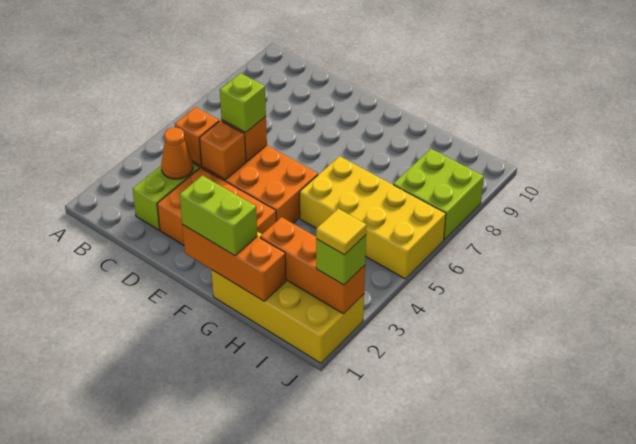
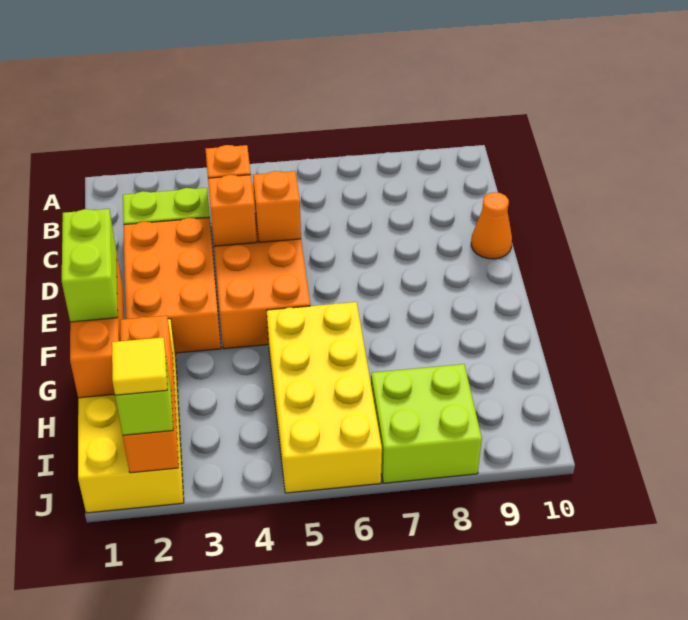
orange cone C3 level 2 -> orange cone D10 level 1
lime brick D5 level 3 -> none

